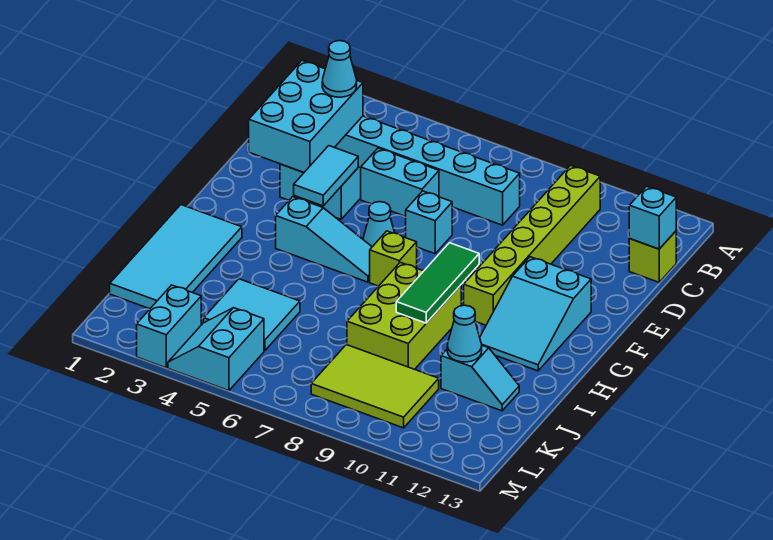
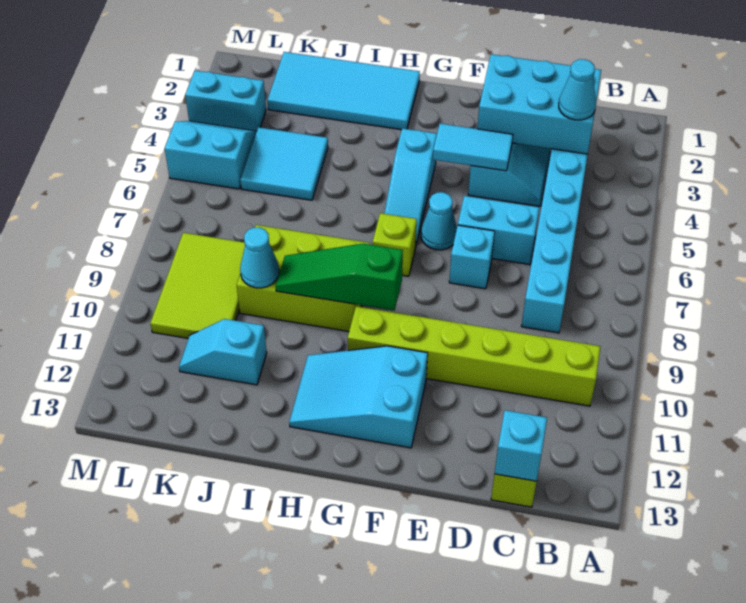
cyan brick D5:D6 level 1 -> cyan brick D6:E6 level 1
green tile G9:I9 level 2 -> green slope G9:I9 level 2 top G
cyan slope J11:J12 level 1 top 11 -> cyan slope J11:K11 level 1 top J
cyan cone J11 level 2 -> cyan cone J9 level 2

